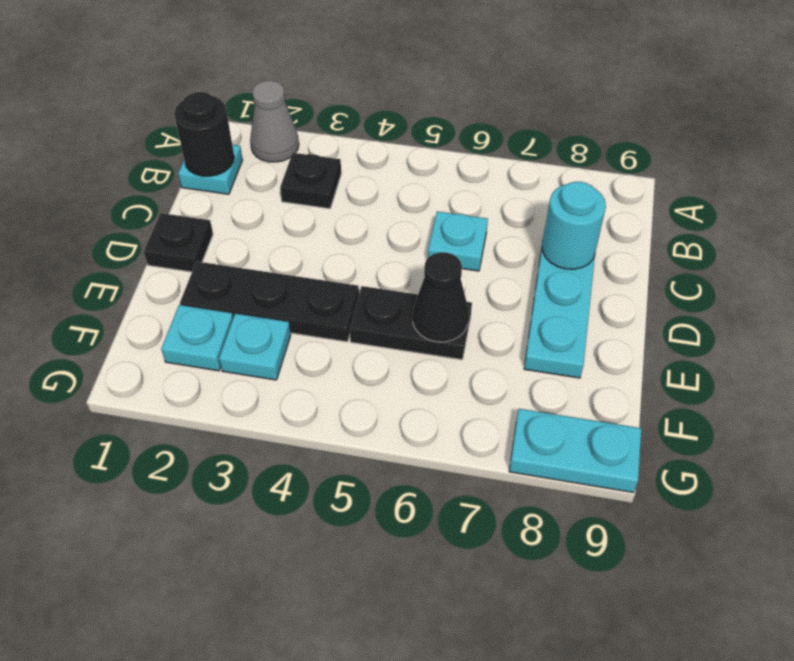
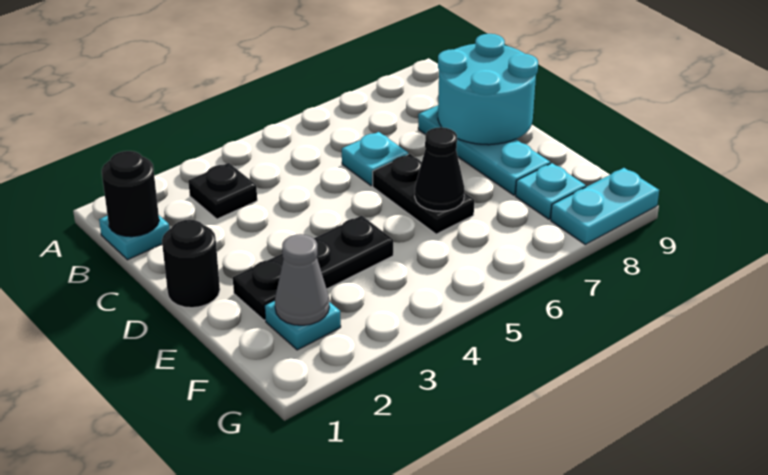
grey cone A2 level 1 -> grey cone F2 level 2
cyan round brick C8 level 2 -> cyan round brick C8:D9 level 2
black plate D1 level 1 -> black round brick D1 level 1
black plate E5:E6 level 1 -> black plate D6:E6 level 1
cyan plate F3 level 1 -> cyan plate F8 level 1

